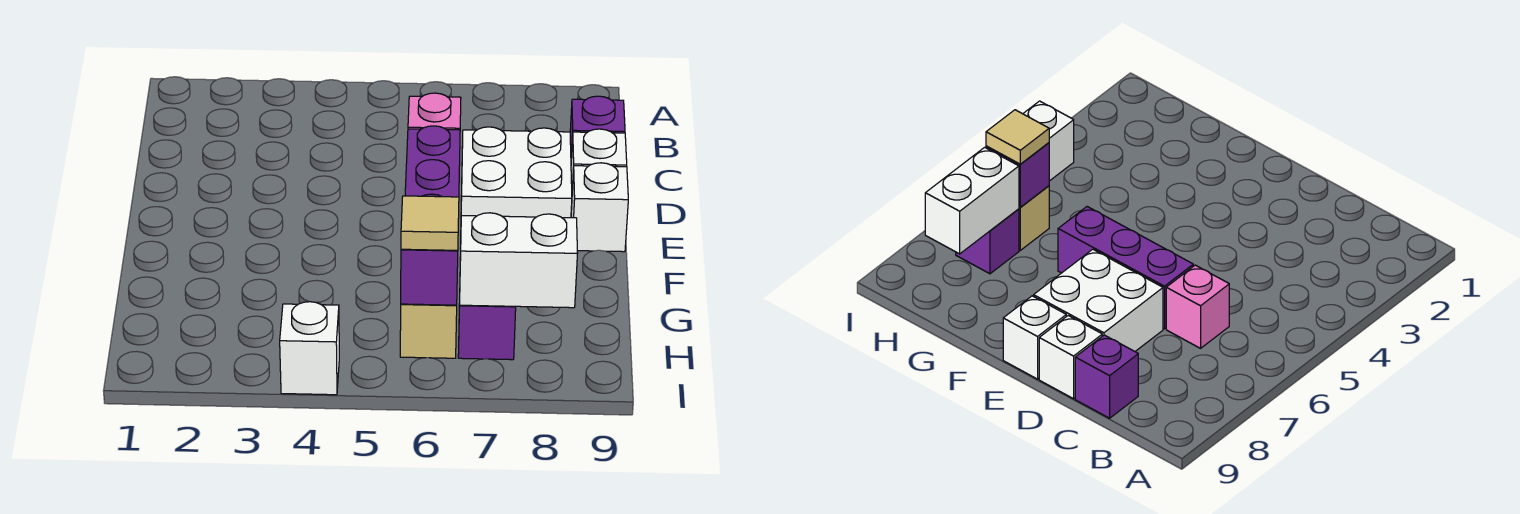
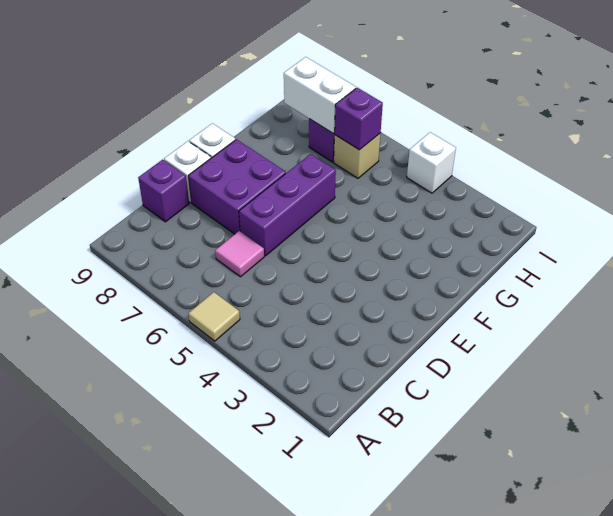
pink brick C6 level 1 -> pink tile C6 level 1
white brick D7:E8 level 1 -> purple brick D7:E8 level 1
tan tile H6 level 3 -> tan tile A5 level 1

